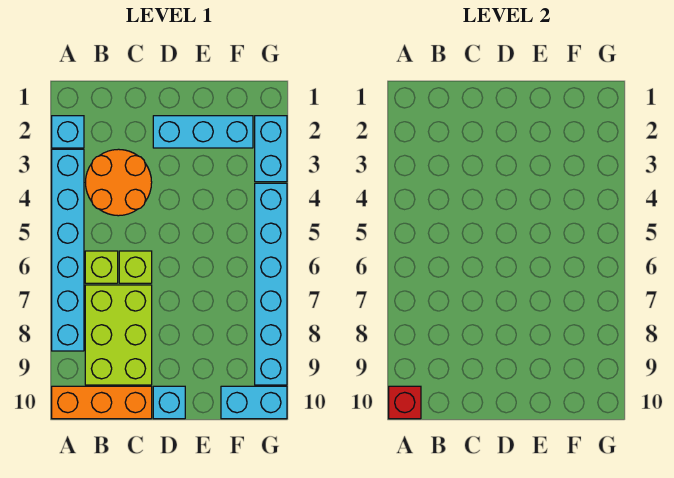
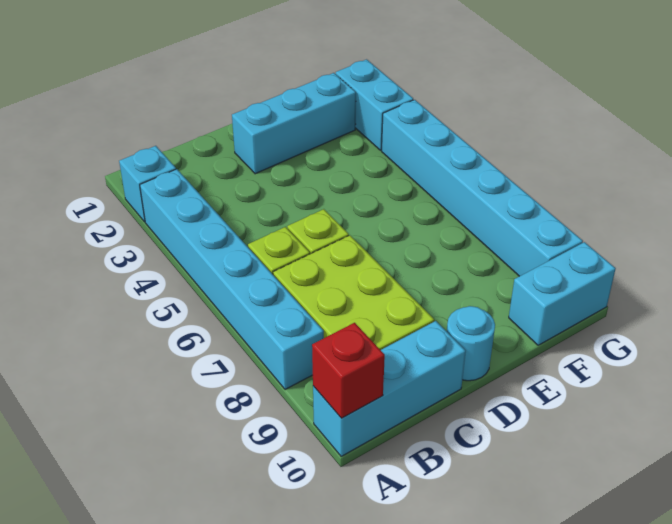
orange brick A10:C10 level 1 -> cyan brick A10:C10 level 1
orange round brick B3:C4 level 1 -> none
cyan brick D10 level 1 -> cyan round brick D10 level 1

